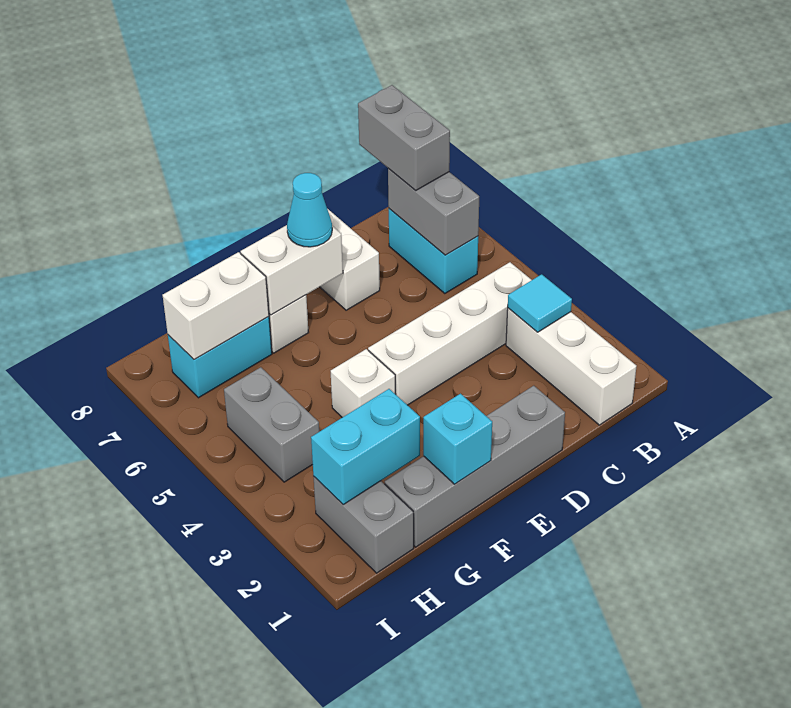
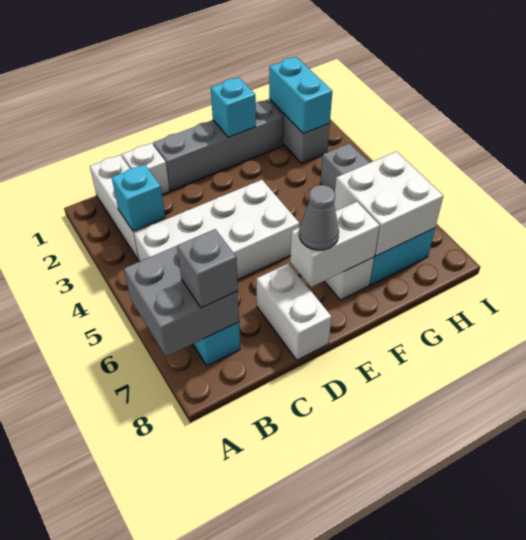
cyan tile B3 level 2 -> cyan brick B3 level 2
white brick B4:E4 level 1 -> white brick B4:E5 level 1
grey brick B6:B7 level 2 -> grey brick A6:B7 level 2
grey brick B7:B8 level 3 -> grey brick B7 level 3
cyan cone E7 level 3 -> grey cone E7 level 3
white brick F4 level 1 -> white brick C1 level 1
cyan brick G2:H2 level 2 -> cyan brick H1:H2 level 2
white brick G7:H7 level 2 -> white brick G6:H7 level 2

